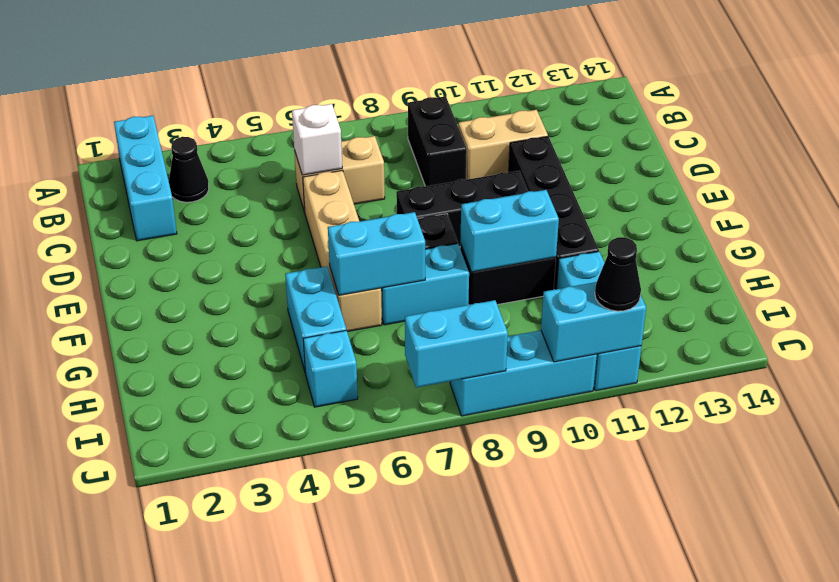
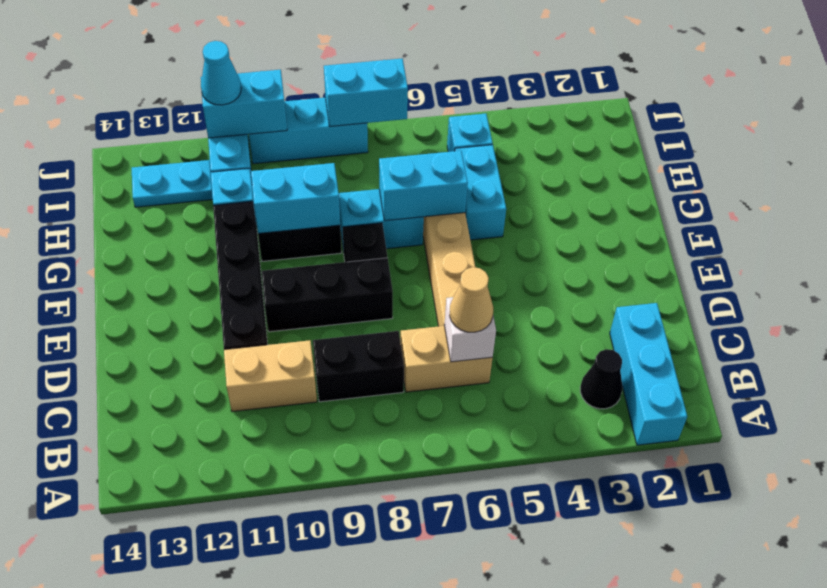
black brick B9:C9 level 1 -> black brick C8:C9 level 1
none -> tan cone C6 level 3
none -> cyan plate I12:I13 level 1
black cone J11 level 3 -> cyan cone J11 level 3

